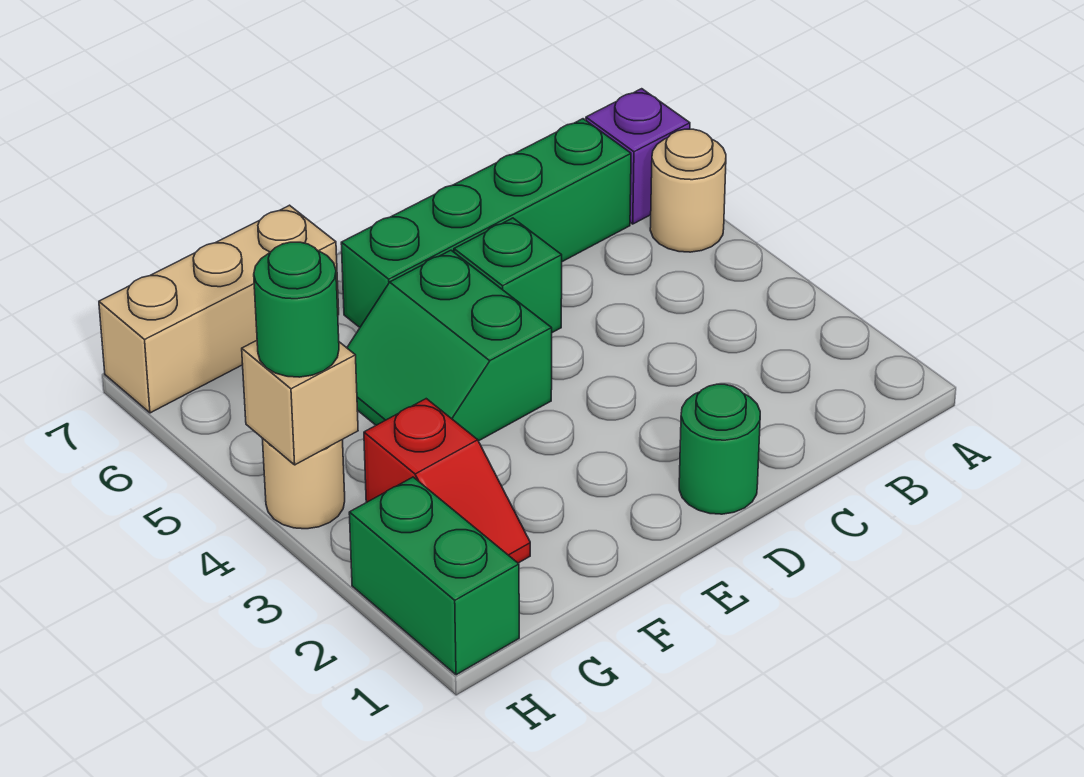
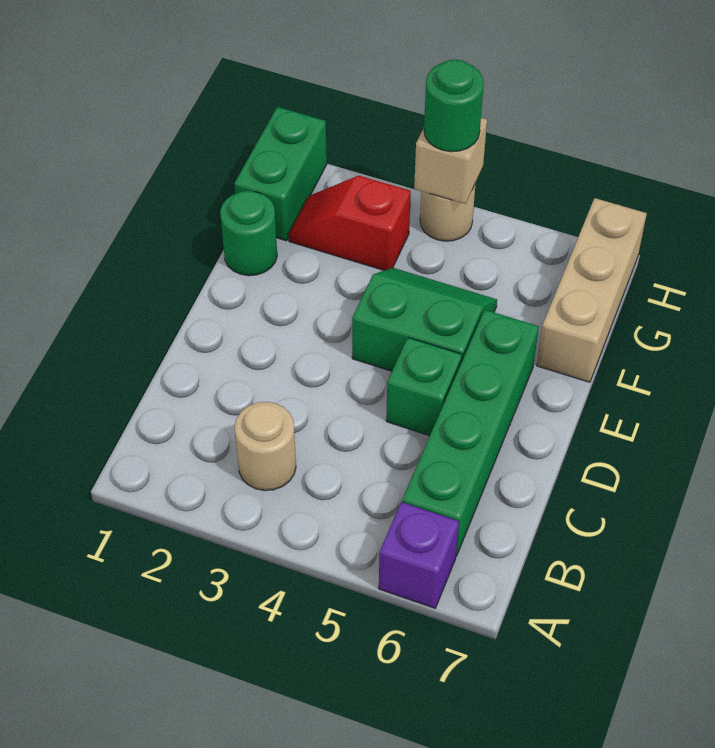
tan round brick A5 level 1 -> tan round brick B3 level 1
green round brick D1 level 1 -> green round brick F1 level 1
green brick H1:H2 level 1 -> green brick G1:H1 level 1

